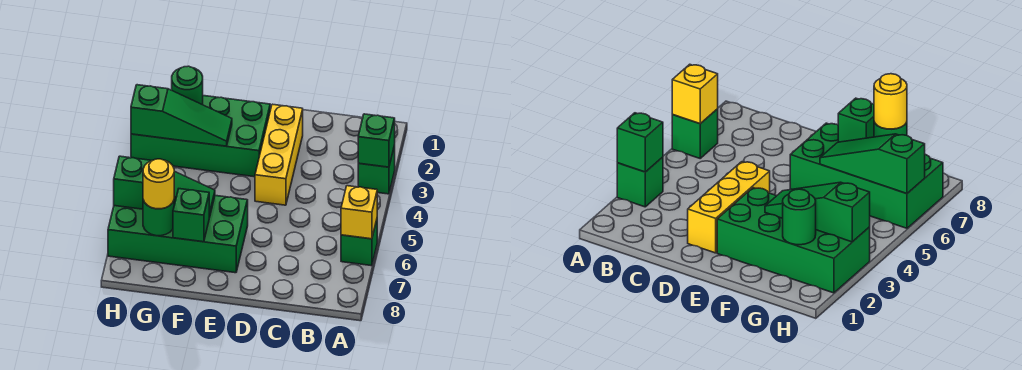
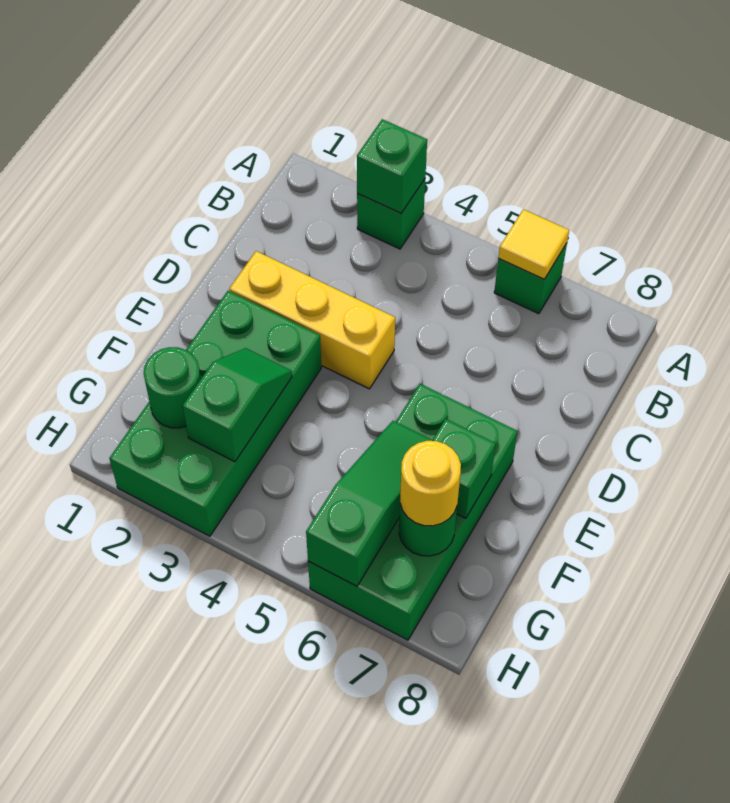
yellow brick A6 level 2 -> yellow tile A6 level 2
green slope F3:H3 level 2 top H -> green slope F3:G3 level 2 top G

